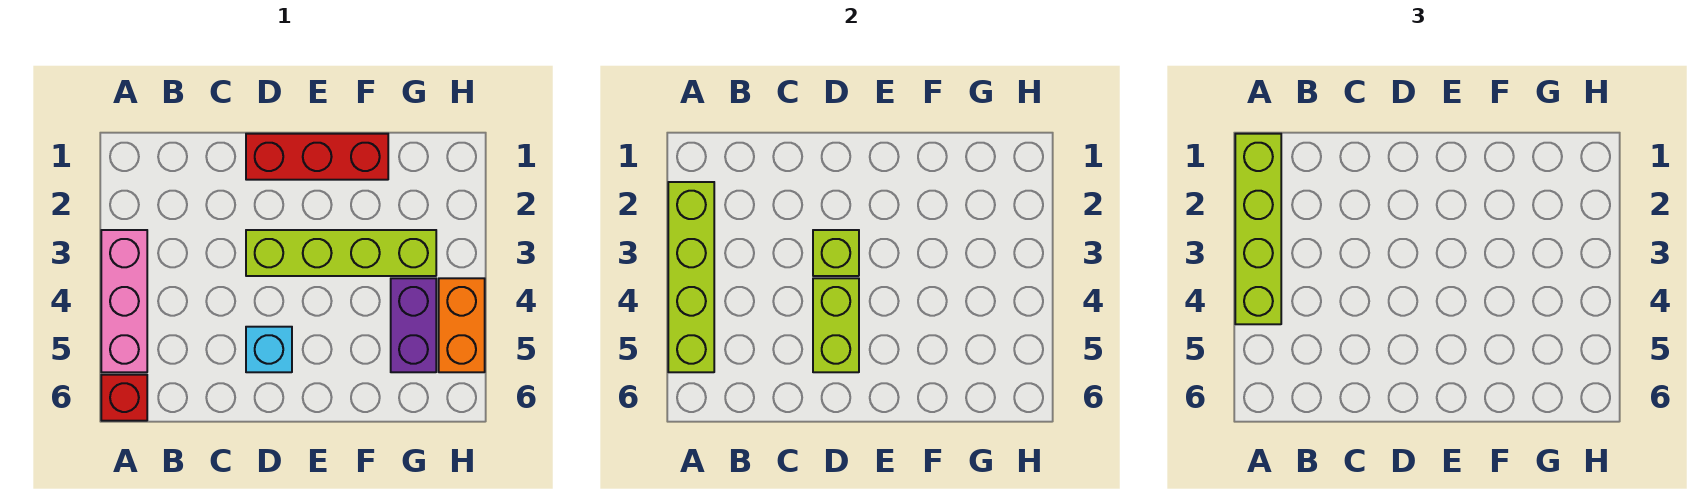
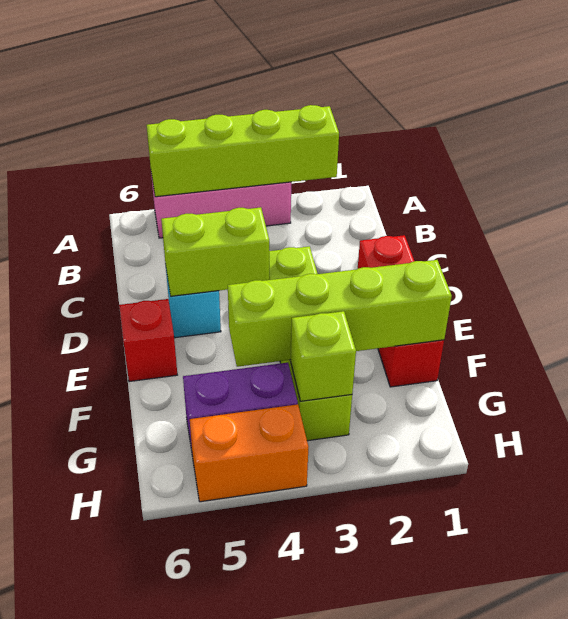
lime brick A1:A4 level 3 -> lime brick F1:F4 level 2
red brick A6 level 1 -> red brick E6 level 1
lime brick D3 level 2 -> lime brick G3 level 2

